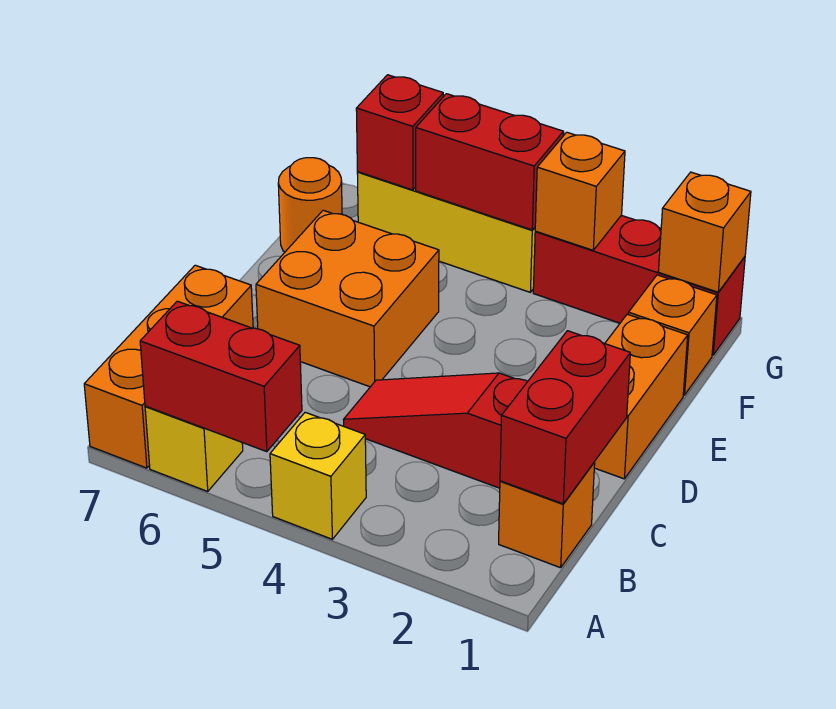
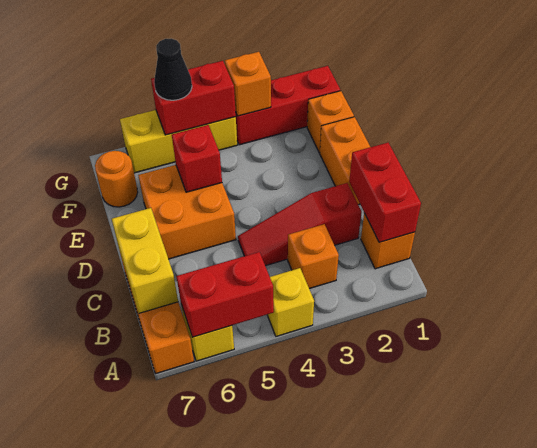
none -> yellow brick B7:C7 level 2
orange brick G1 level 2 -> orange brick B3 level 1
none -> black cone G5 level 3
red brick G6 level 2 -> red brick E5 level 2

